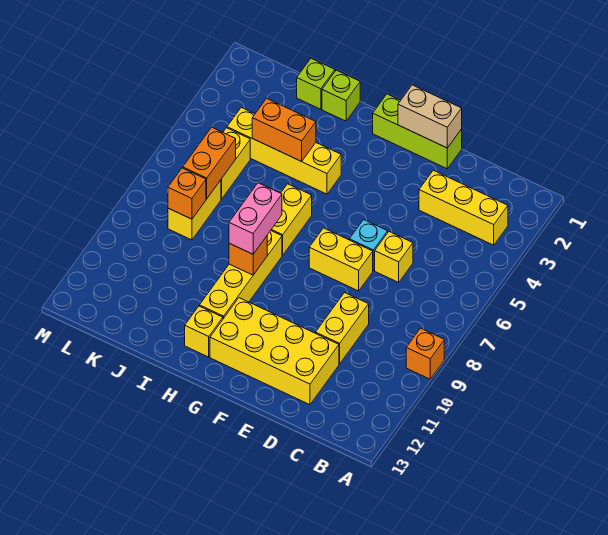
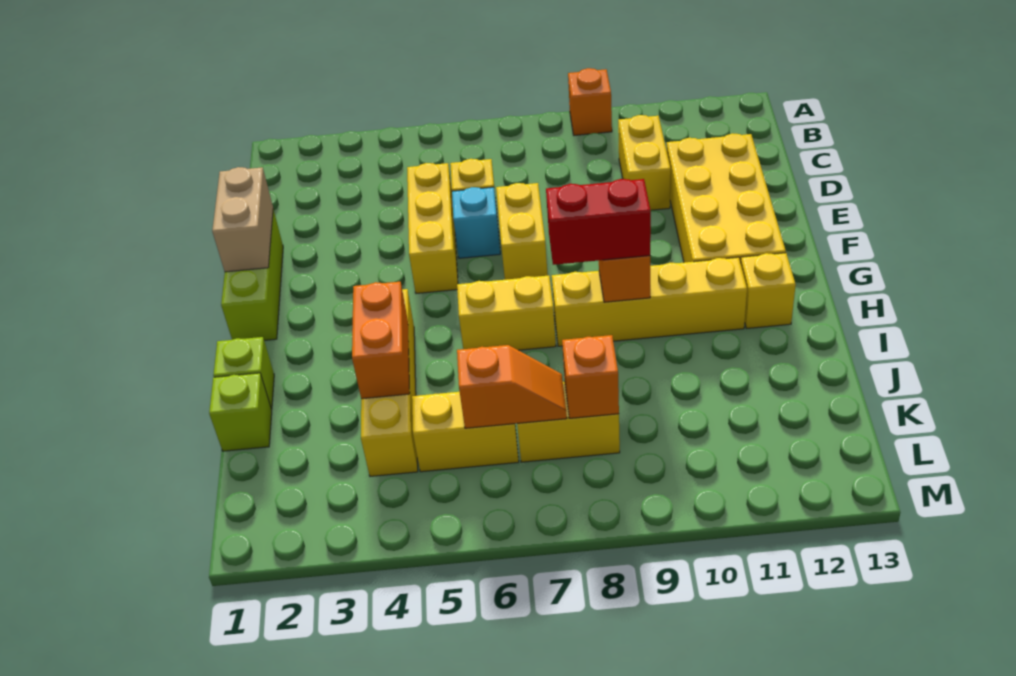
yellow brick B3:D3 level 1 -> yellow brick D5:F5 level 1
yellow brick D9:D10 level 1 -> yellow brick C10:D10 level 1
pink brick H8:H9 level 3 -> red brick H8:H9 level 3
orange brick K6:K7 level 2 -> orange slope K6:K7 level 2 top 6

